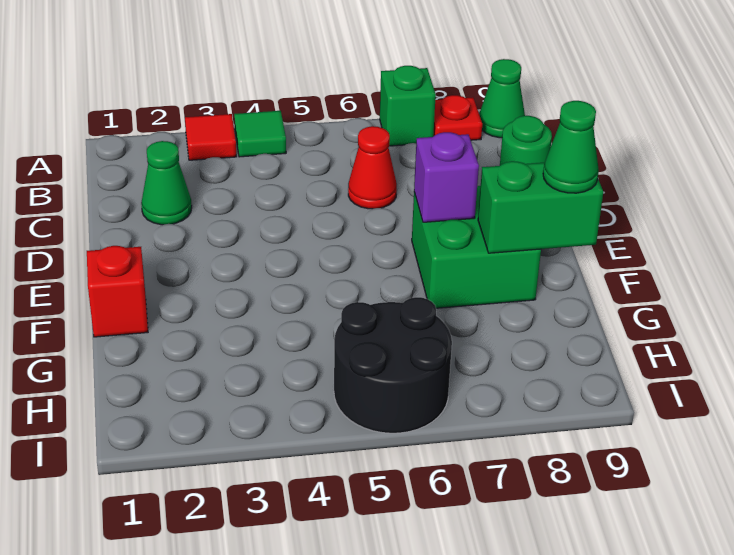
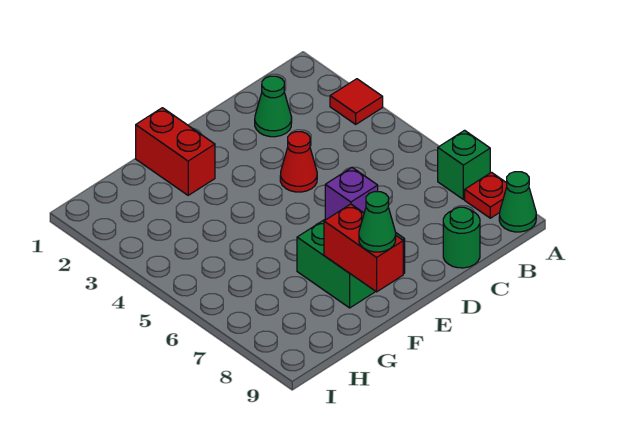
green tile A4 level 1 -> none
red cone C6 level 1 -> red cone D4 level 1
red brick F1 level 1 -> red brick F1:F2 level 1
green brick F8:F9 level 2 -> red brick F8:F9 level 2
black round brick H5:I6 level 1 -> none

